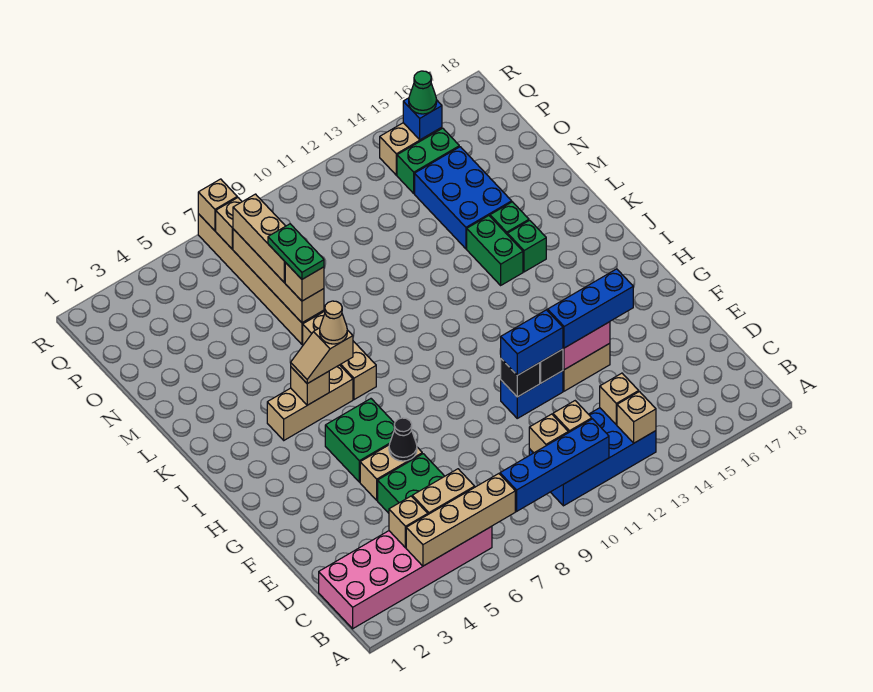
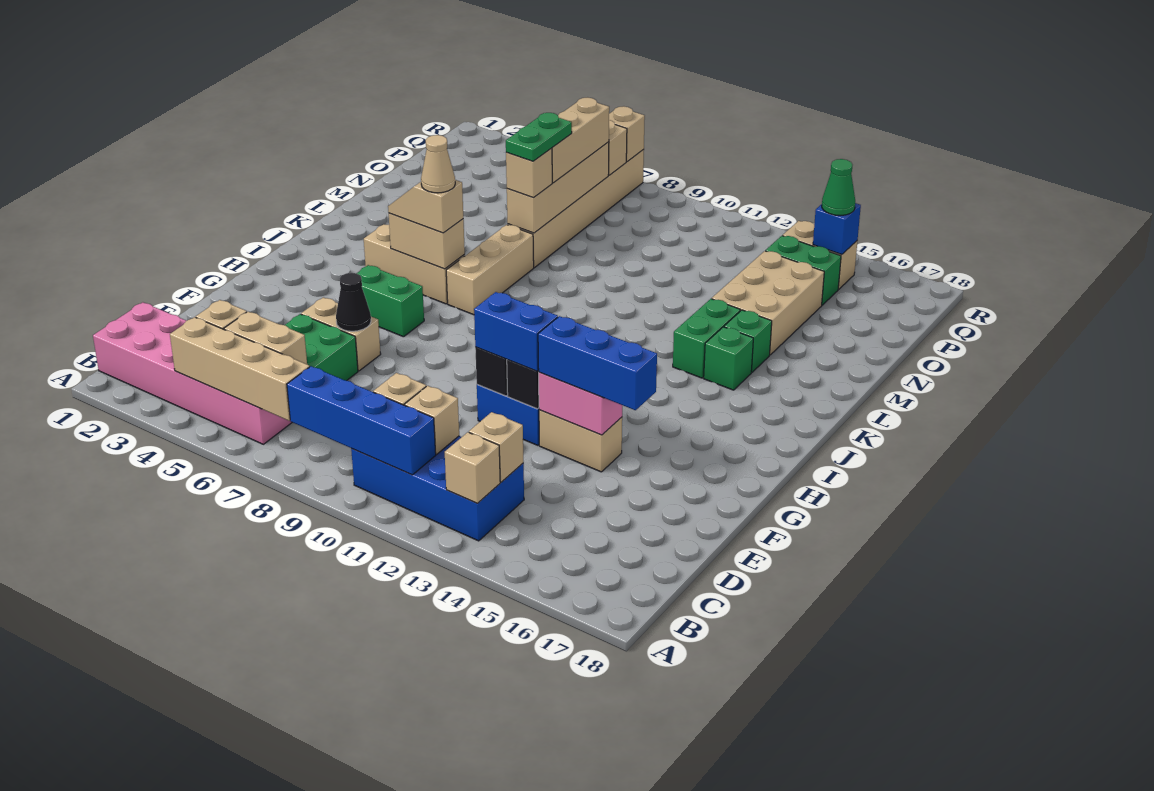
green brick G5:H6 level 1 -> green brick H5:H6 level 1
tan brick J5 level 2 -> tan brick J5:J6 level 2
blue brick M14:O15 level 1 -> tan brick M14:O15 level 1

